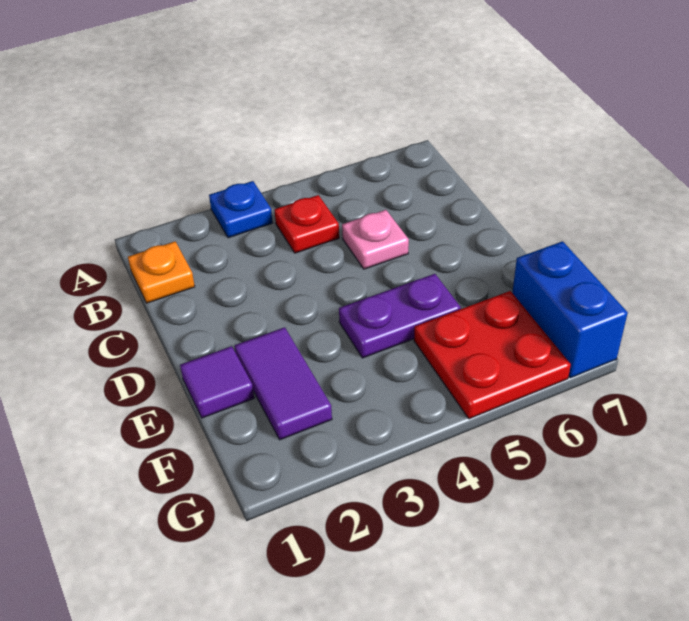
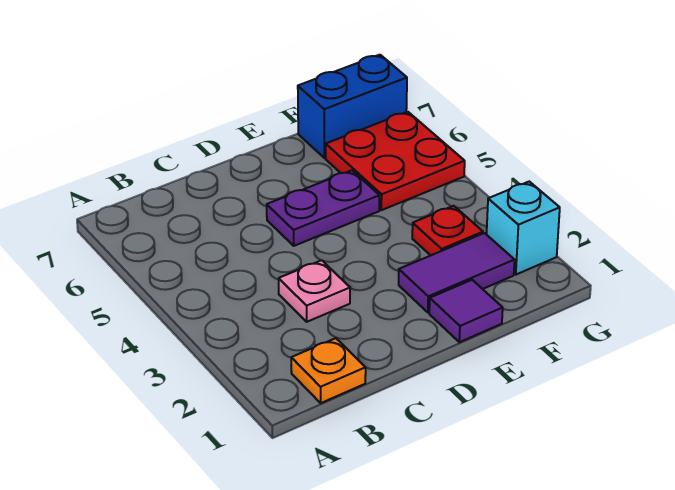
blue plate A3 level 1 -> none
red plate B4 level 1 -> red plate F3 level 1
pink plate C5 level 1 -> pink plate C3 level 1
purple plate E4:E5 level 1 -> purple plate D5:E5 level 1
none -> cyan brick G2 level 1

